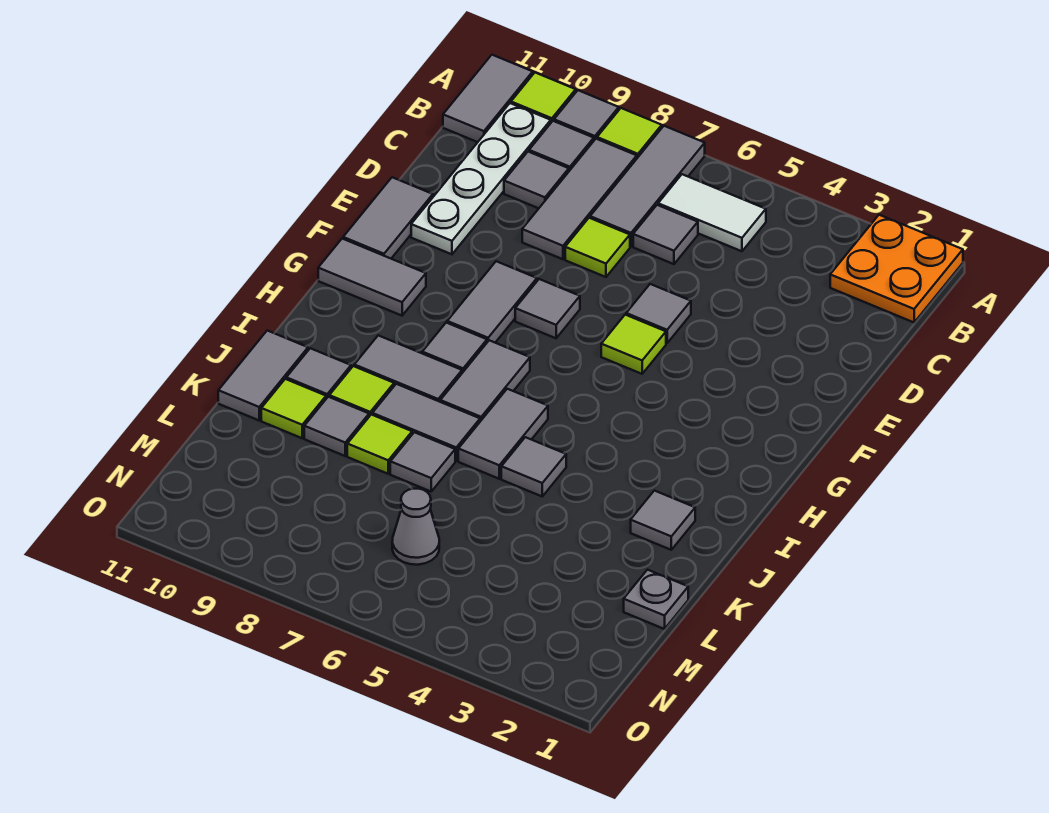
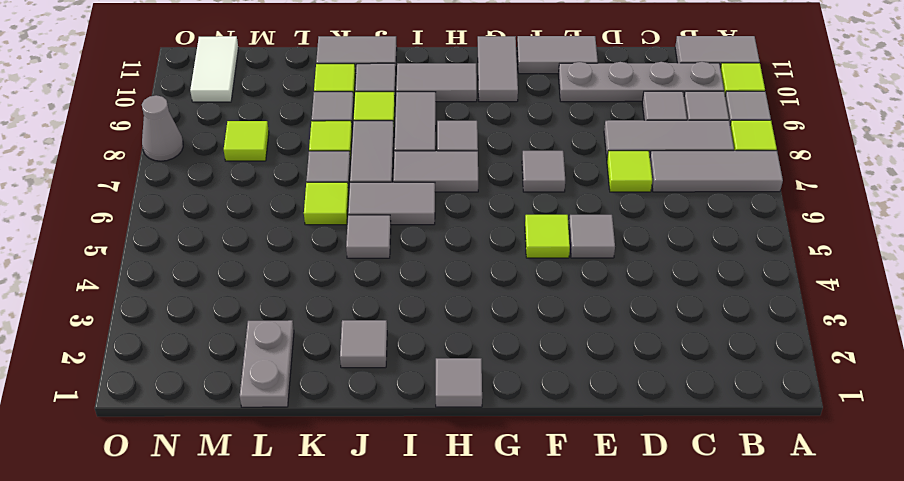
orange plate A1:B2 level 1 -> none
white tile B5:B6 level 1 -> white tile N10:N11 level 1
white plate B10:E10 level 1 -> grey plate B10:E10 level 1
grey tile C6 level 1 -> grey tile H1 level 1
grey tile F8:G8 level 1 -> grey tile H10:I10 level 1
none -> lime tile K6 level 1
grey plate L1 level 1 -> grey plate L1:L2 level 1
grey cone M6 level 1 -> grey cone O8 level 1
none -> lime tile M8 level 1

